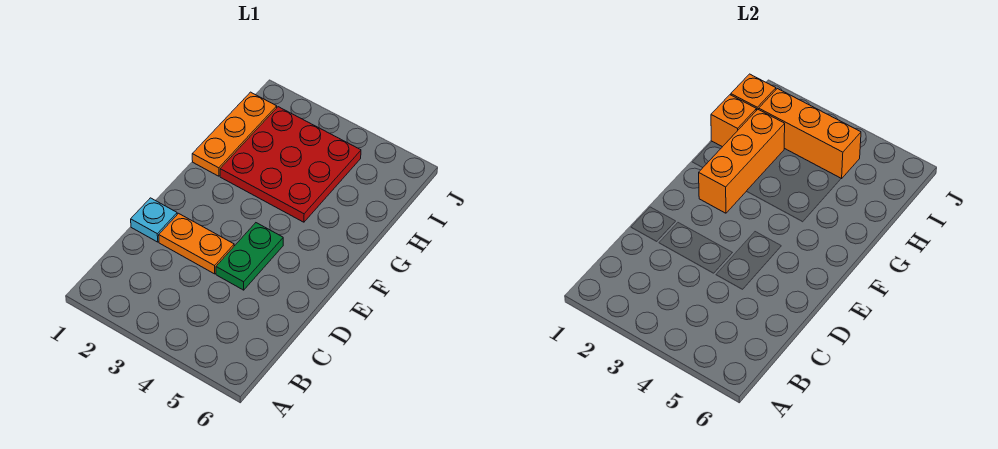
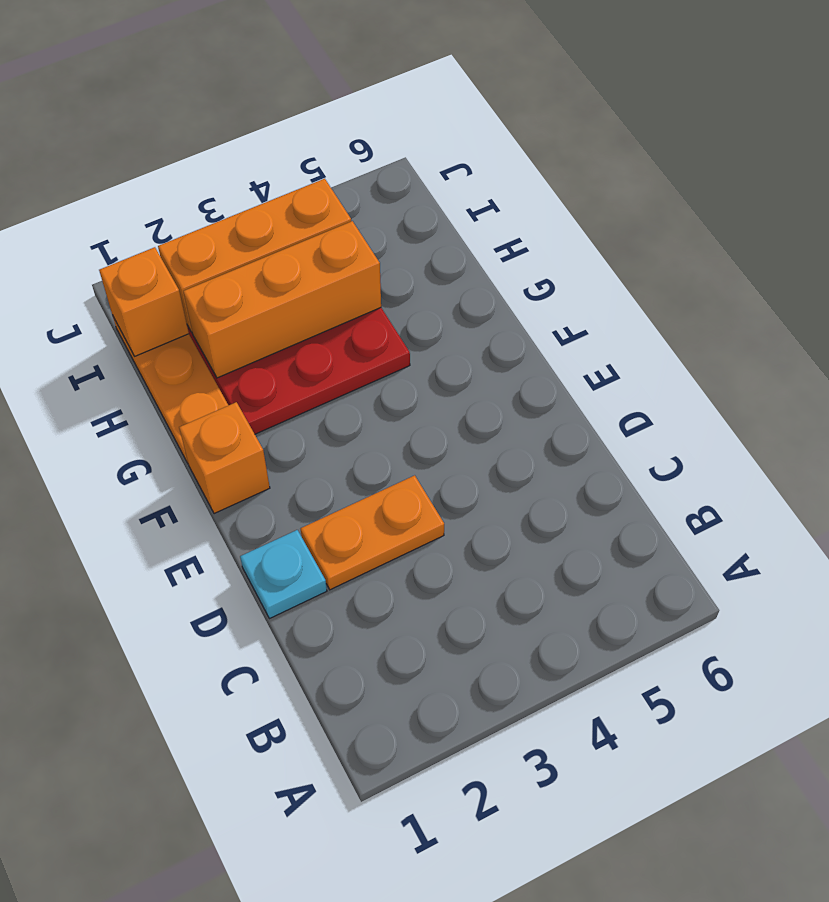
green plate D4:E4 level 1 -> none
orange brick F2:H2 level 2 -> orange brick H2:H4 level 2
orange brick H1 level 2 -> orange brick F1 level 1

